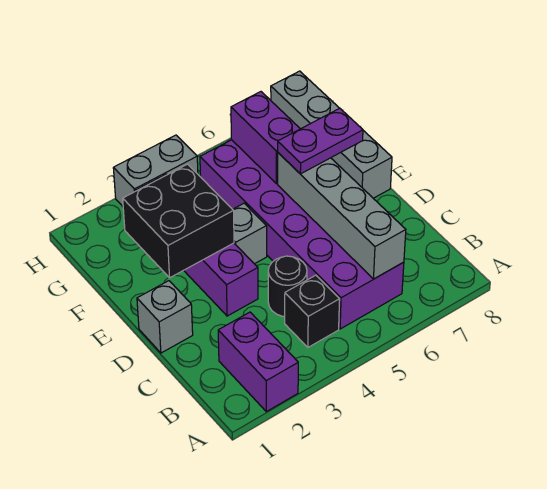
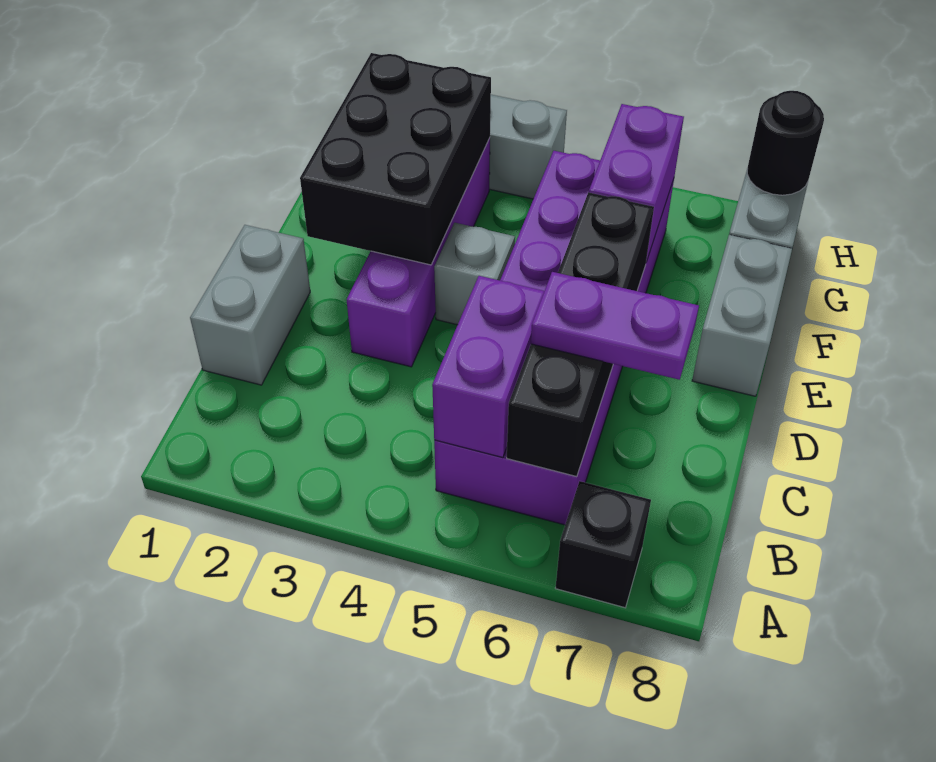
purple brick A2:B2 level 1 -> purple brick B5:C5 level 2
black brick B4 level 1 -> black brick A7 level 1
grey brick B6:E6 level 2 -> black brick B6:E6 level 2
black round brick C4 level 1 -> black round brick H8 level 2
grey brick D1 level 1 -> grey brick C1:D1 level 1
black brick E2:F3 level 2 -> black brick E2:G3 level 2
purple plate E6:E7 level 3 -> purple plate C6:C7 level 3

